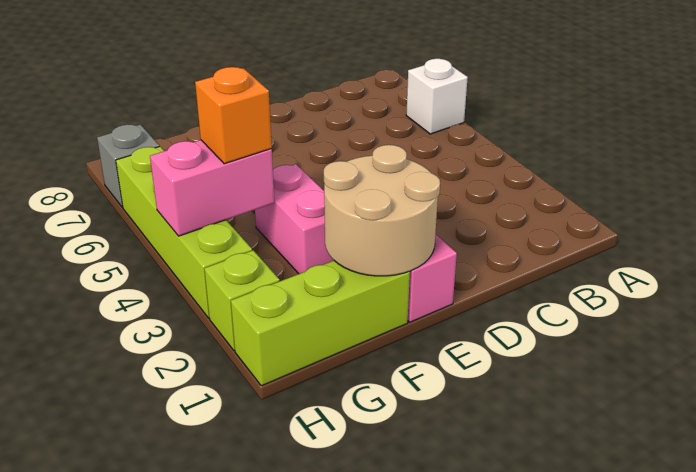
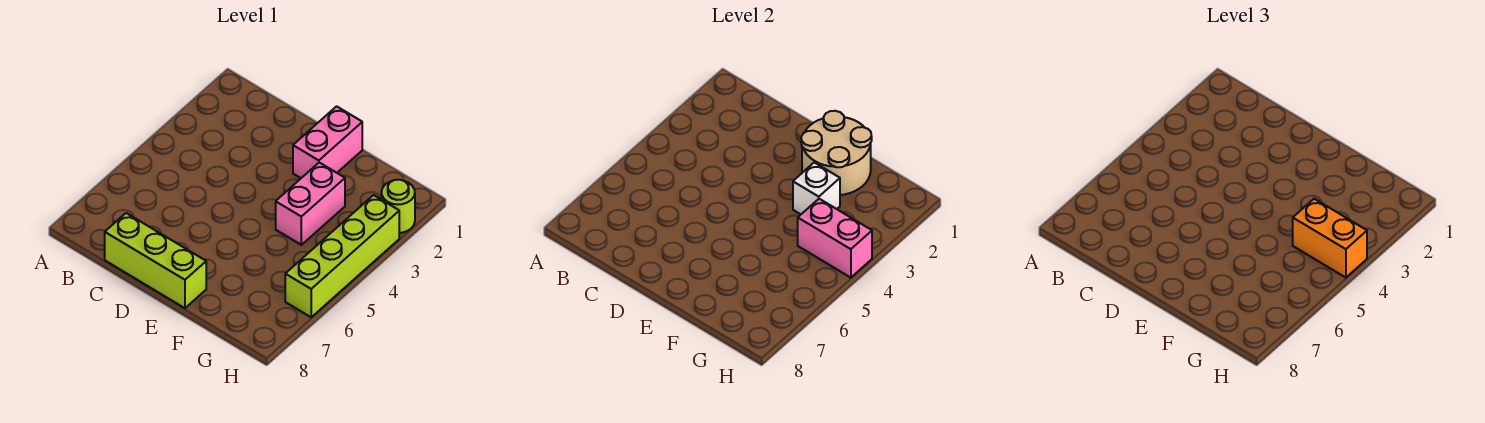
white brick A6 level 1 -> white brick F3 level 2
lime brick F1:H1 level 1 -> lime brick C8:E8 level 1
orange brick G4 level 3 -> orange brick G4:H4 level 3
lime brick H2 level 1 -> lime round brick H2 level 1
grey brick H7 level 1 -> none

